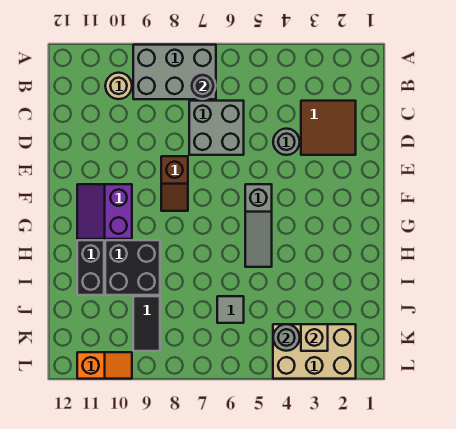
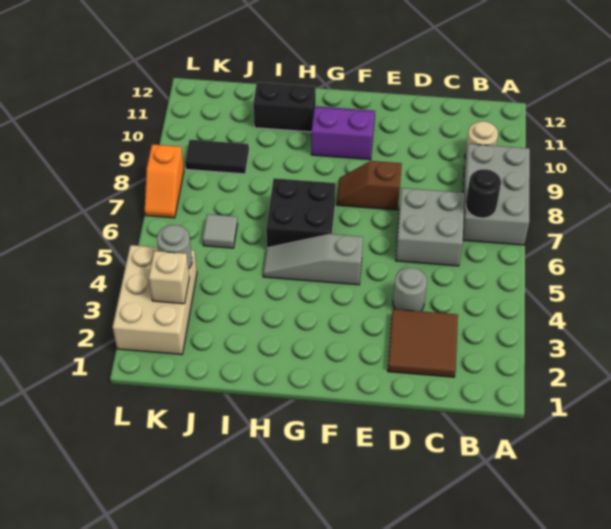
black brick H9:I10 level 1 -> black brick G6:H7 level 1
orange slope L10:L11 level 1 top 11 -> orange slope L7:L8 level 1 top 8

